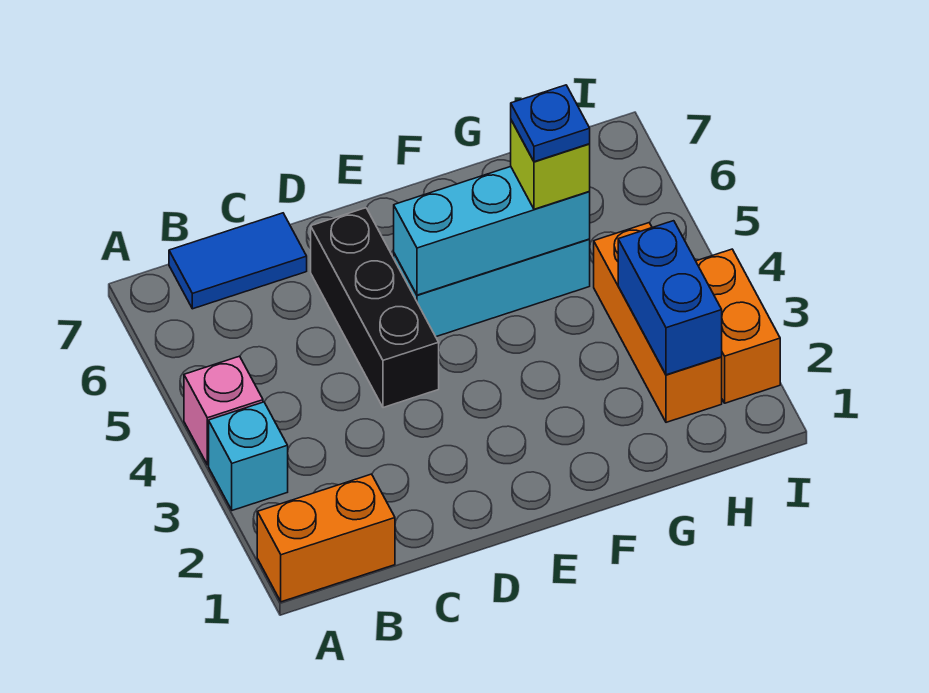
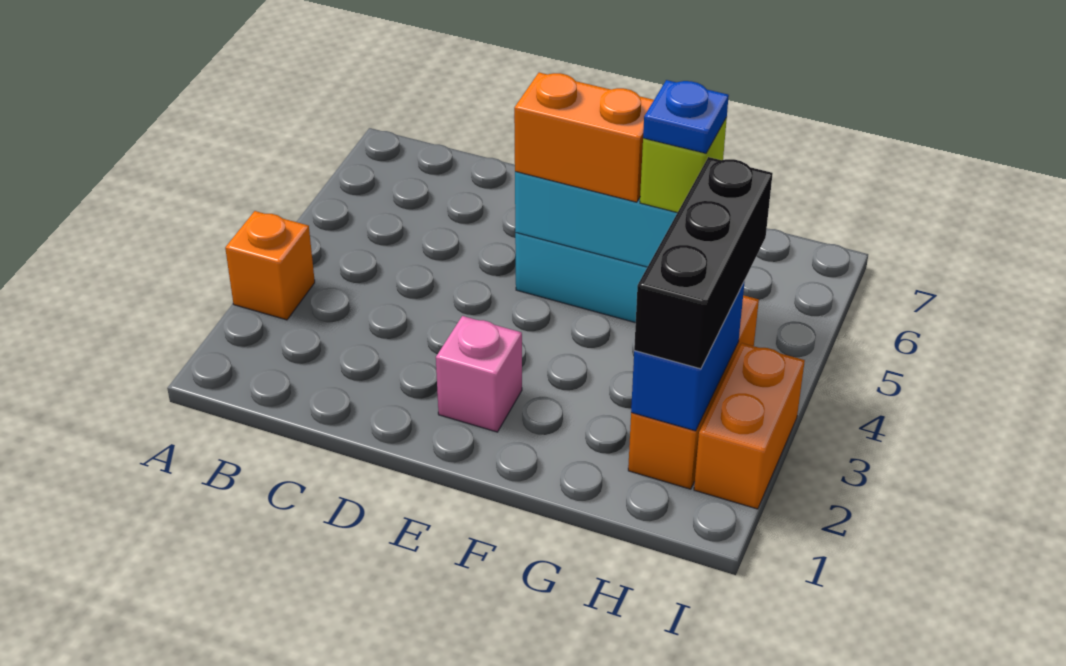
orange brick A1:B1 level 1 -> orange brick E5:F5 level 3
cyan brick A3 level 1 -> orange brick A3 level 1
pink brick A4 level 1 -> pink brick E2 level 1
blue tile B7:C7 level 1 -> none
black brick D4:D6 level 1 -> black brick H2:H4 level 3

